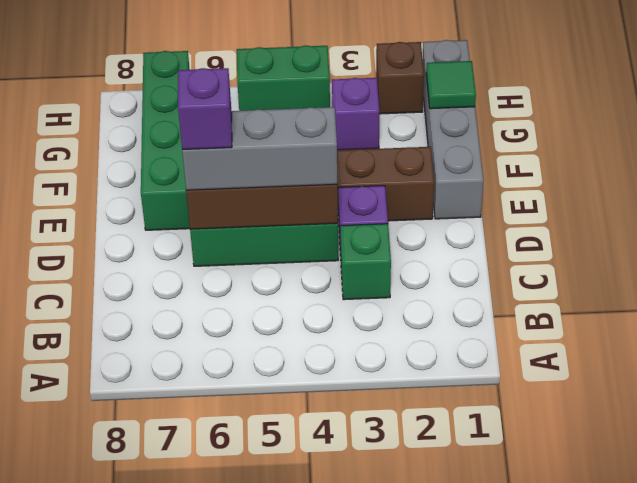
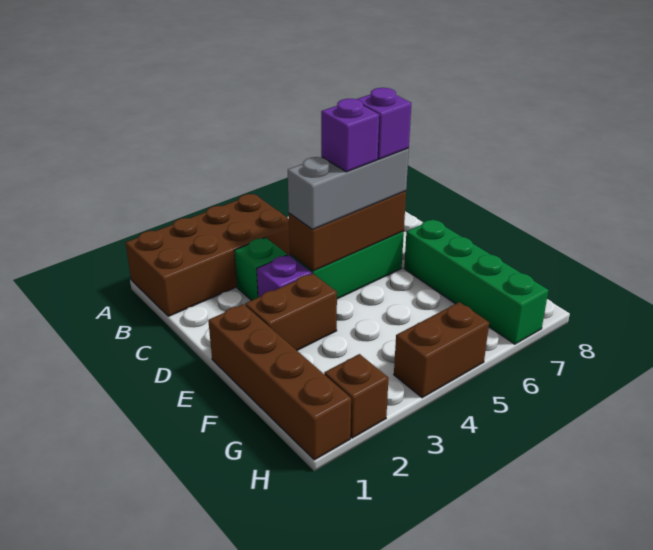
none -> brown brick A1:B4 level 1
grey brick E1:H1 level 1 -> brown brick E1:H1 level 1
green tile G1 level 2 -> none
purple brick G3 level 1 -> purple brick D5 level 4
green brick H4:H5 level 1 -> brown brick H4:H5 level 1

